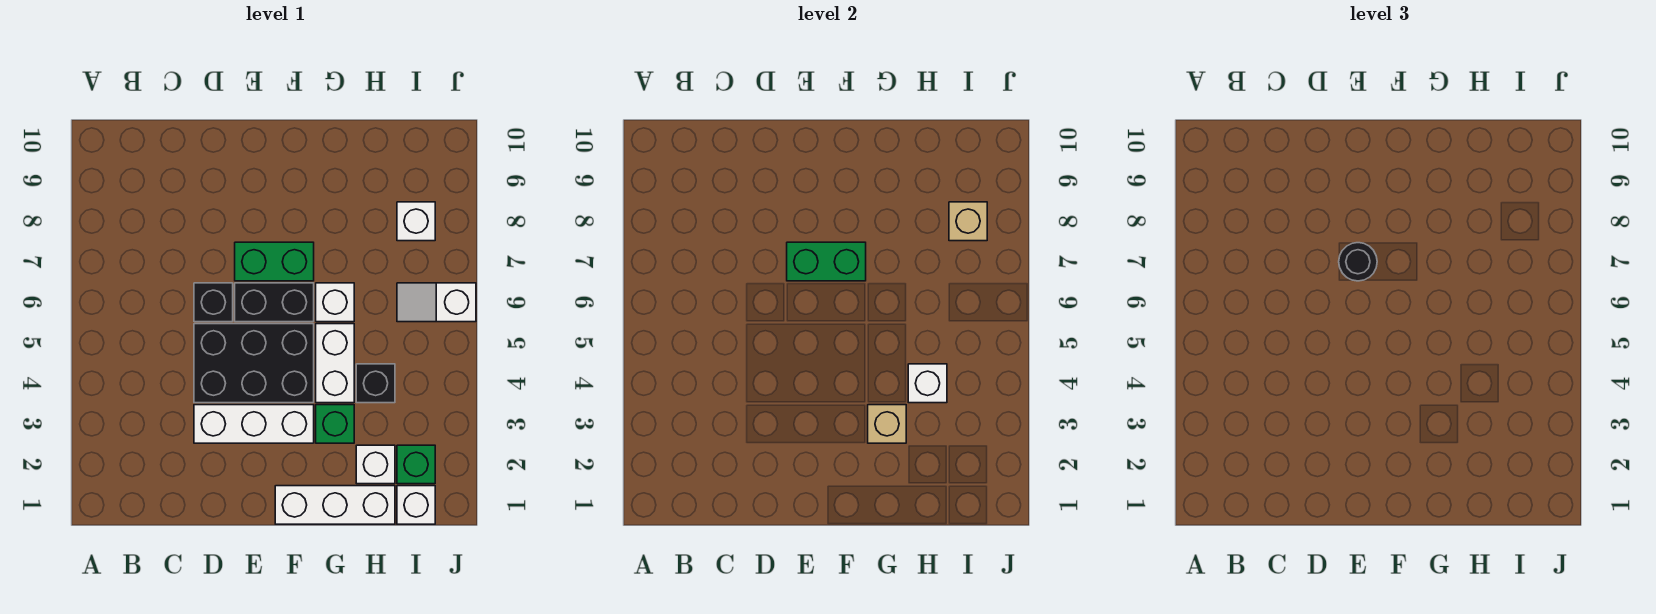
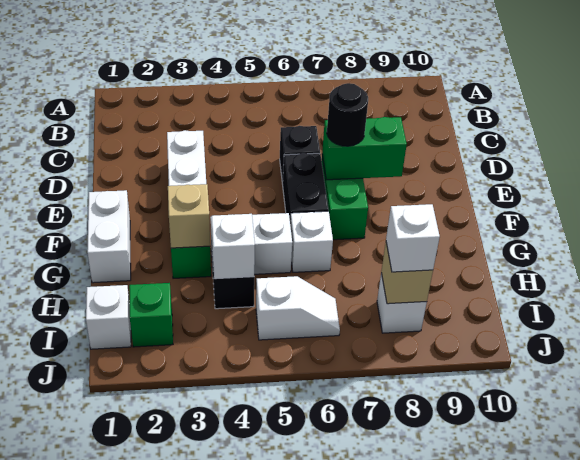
black brick D4:F5 level 1 -> none
green brick E7:F7 level 2 -> green brick E7:E8 level 2
white brick F1:H1 level 1 -> white brick F1:G1 level 1
white brick H2 level 1 -> white brick I8 level 3
white slope I6:J6 level 1 top J -> white slope I5:I6 level 1 top 5

